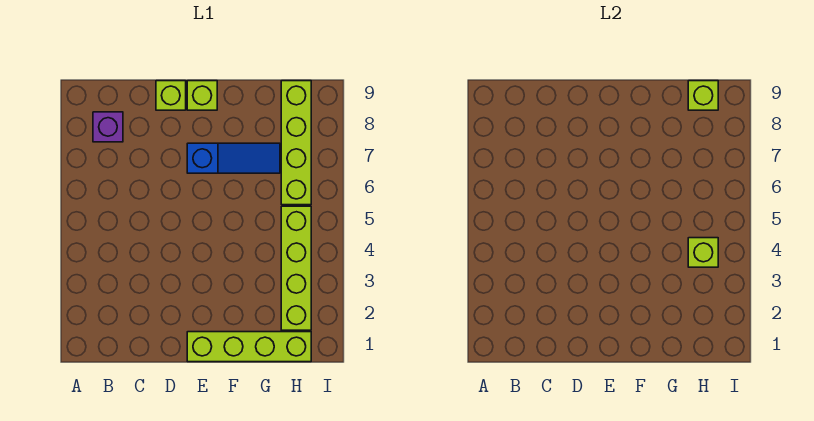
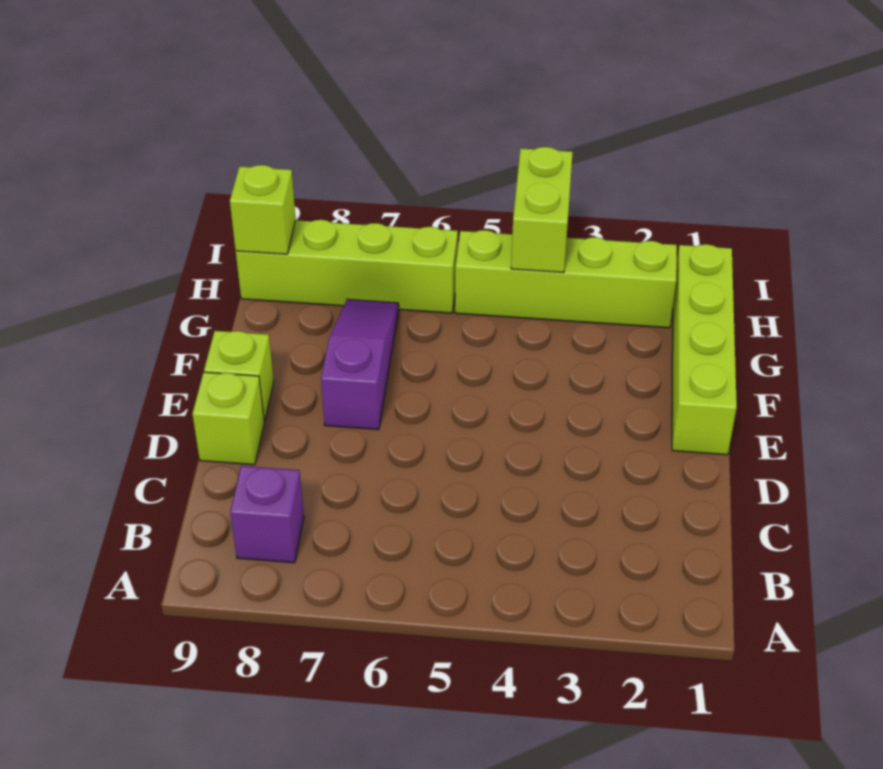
blue slope E7:G7 level 1 top E -> purple slope E7:G7 level 1 top E
lime brick H4 level 2 -> lime brick H4:I4 level 2

